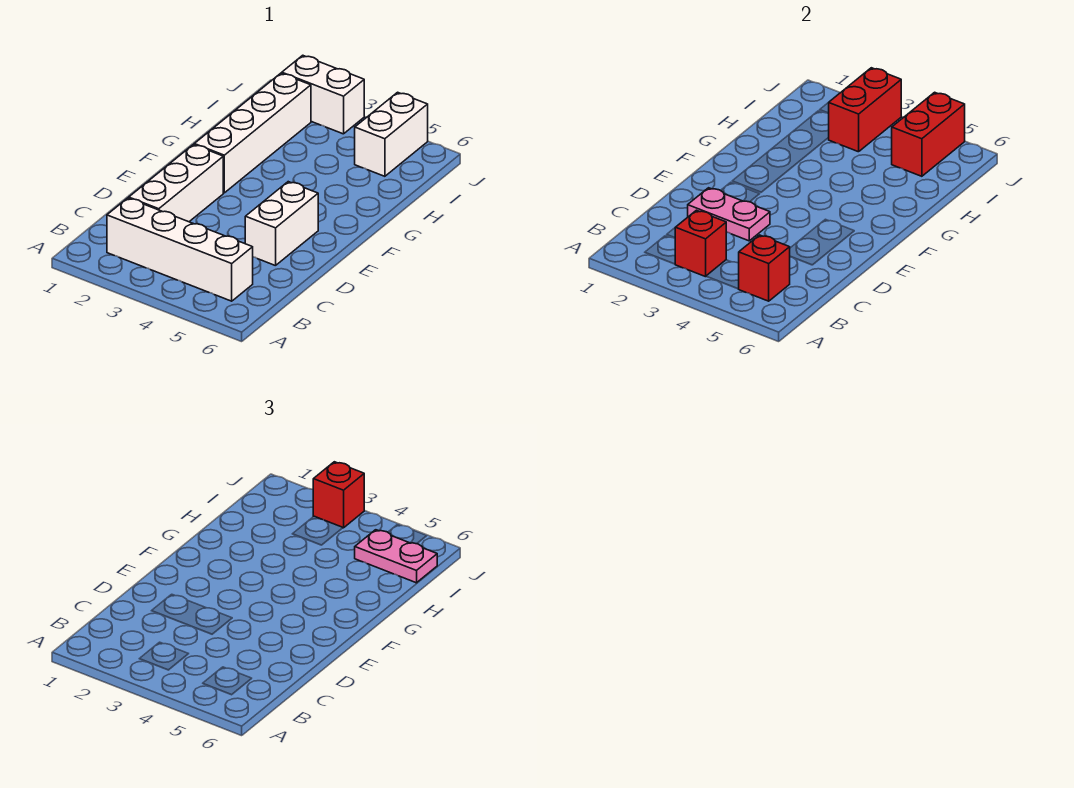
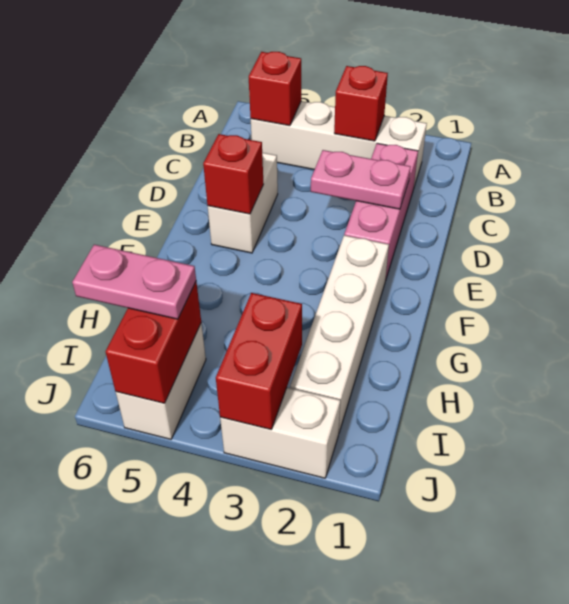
white brick C2:E2 level 1 -> pink brick C2:E2 level 1
red brick J3 level 3 -> red brick E5 level 2

